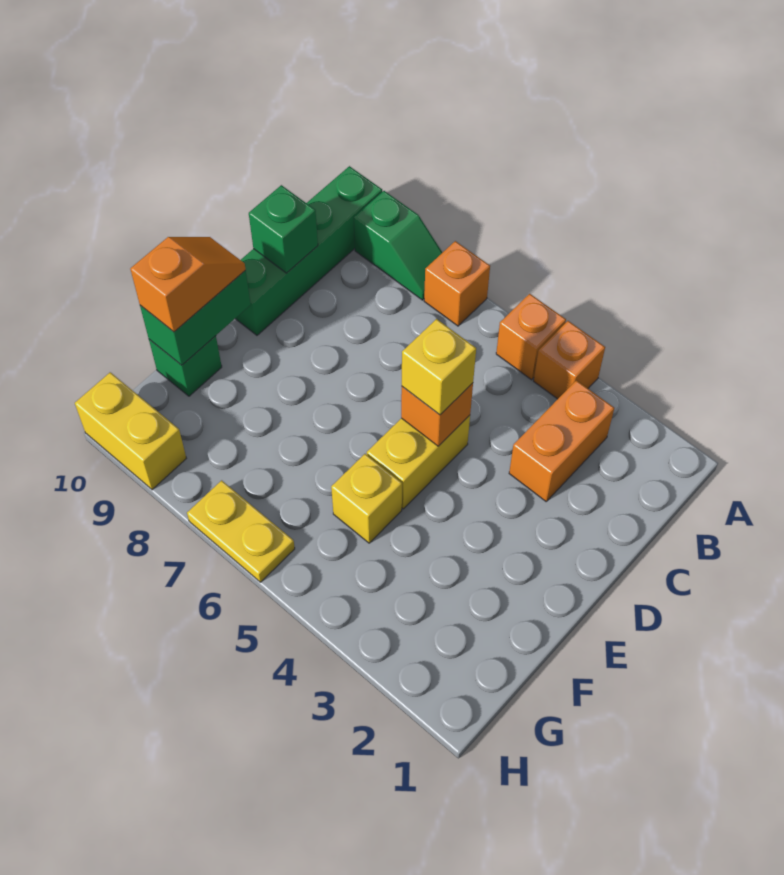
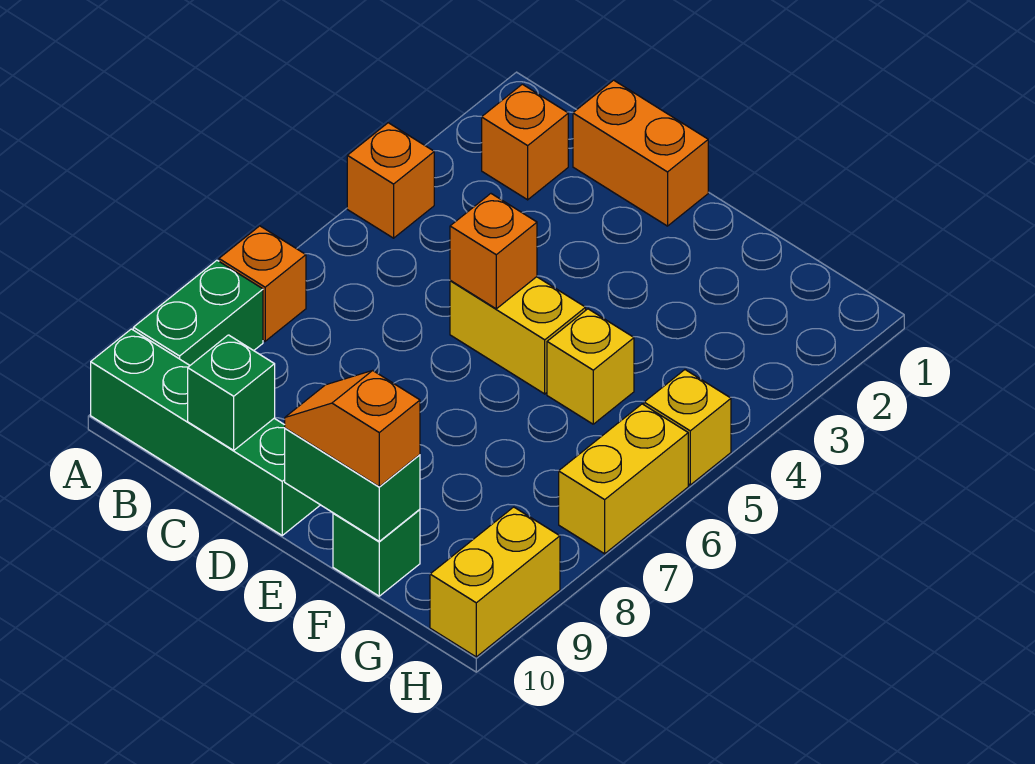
orange brick A5 level 1 -> orange brick B2 level 1
green slope A8:A9 level 1 top 9 -> green brick A8:A9 level 1
orange brick B3:C3 level 1 -> orange brick C1:D1 level 1
yellow brick D5 level 3 -> yellow brick H5 level 1
yellow plate H6:H7 level 1 -> yellow brick H6:H7 level 1

